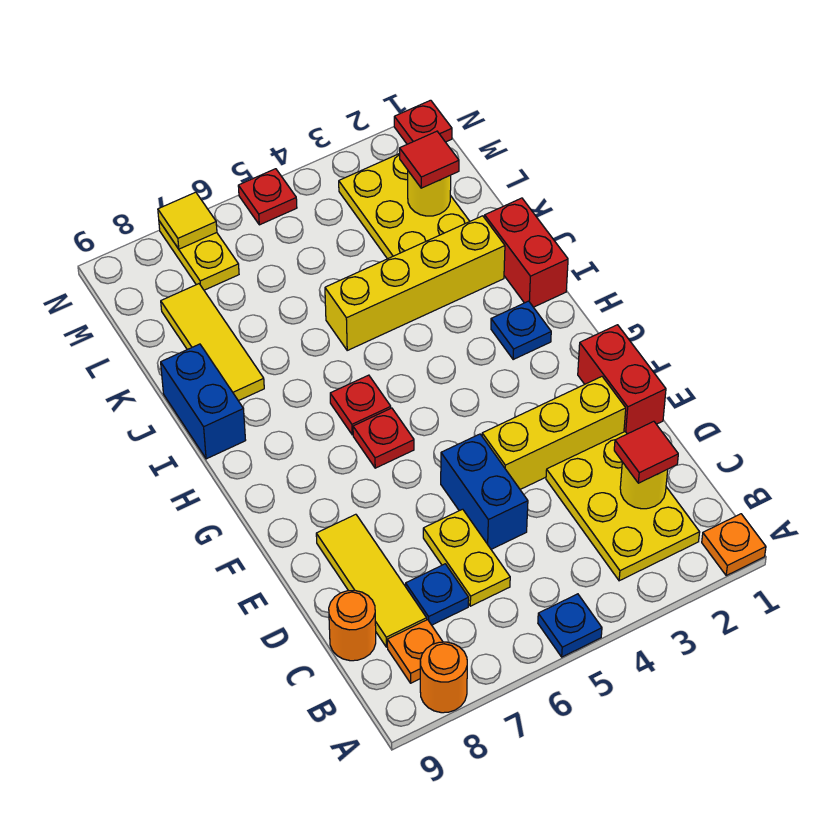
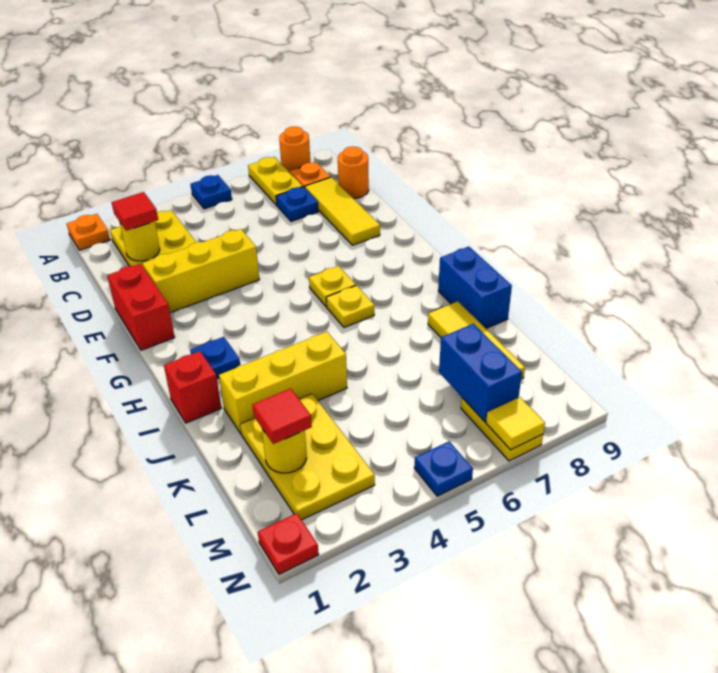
yellow plate C6:D6 level 1 -> yellow plate A7:B7 level 1
blue brick D5:E5 level 1 -> blue brick L7:M7 level 2
red plate G6 level 1 -> yellow plate G6 level 1
red plate H6 level 1 -> yellow plate H6 level 1
red brick I1:J1 level 1 -> red brick I1 level 1
yellow brick J2:J5 level 1 -> yellow brick J2:J4 level 1
red plate N5 level 1 -> blue plate N5 level 1

